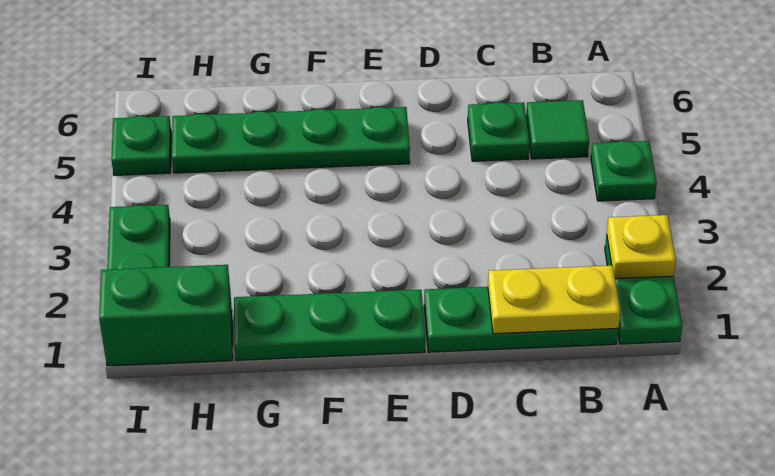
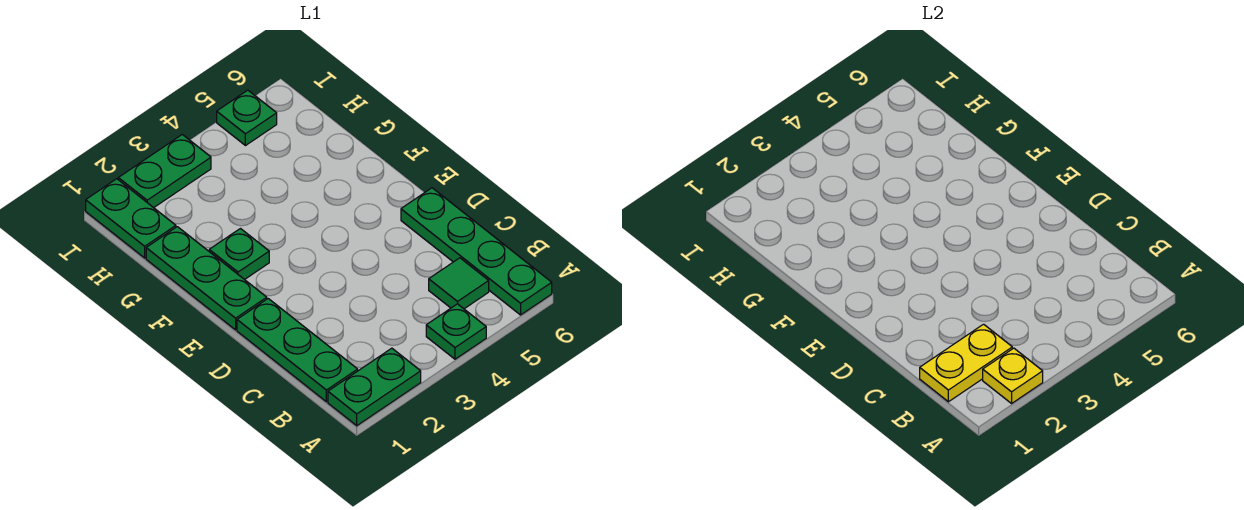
yellow plate B1:C1 level 2 -> yellow plate B1:B2 level 2
green plate C5 level 1 -> green plate F2 level 1
green plate E5:H5 level 1 -> green plate A6:D6 level 1
green brick H1:I1 level 1 -> green plate H1:I1 level 1

